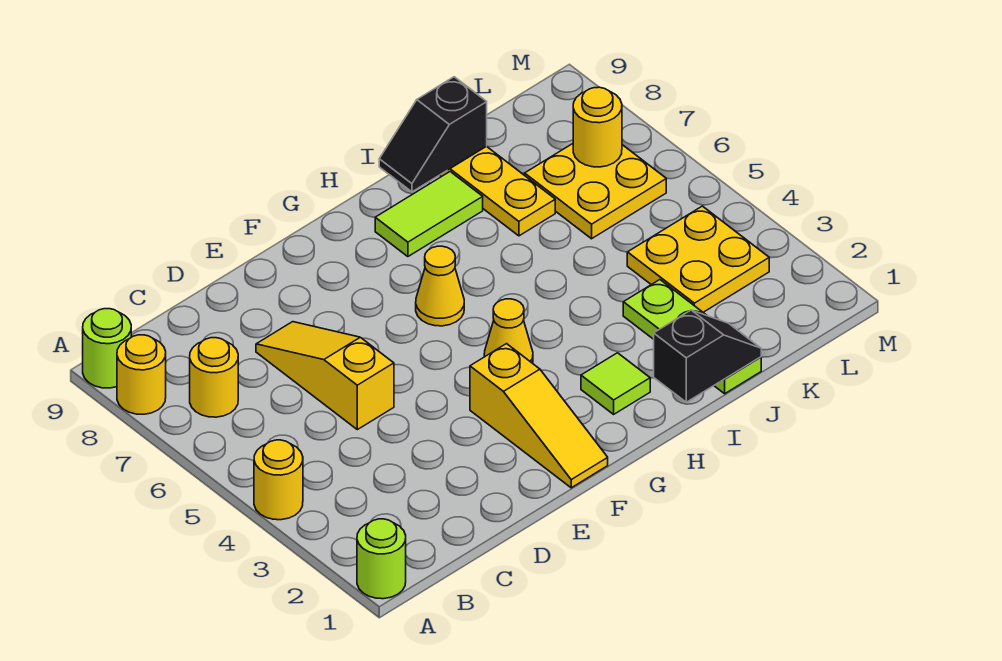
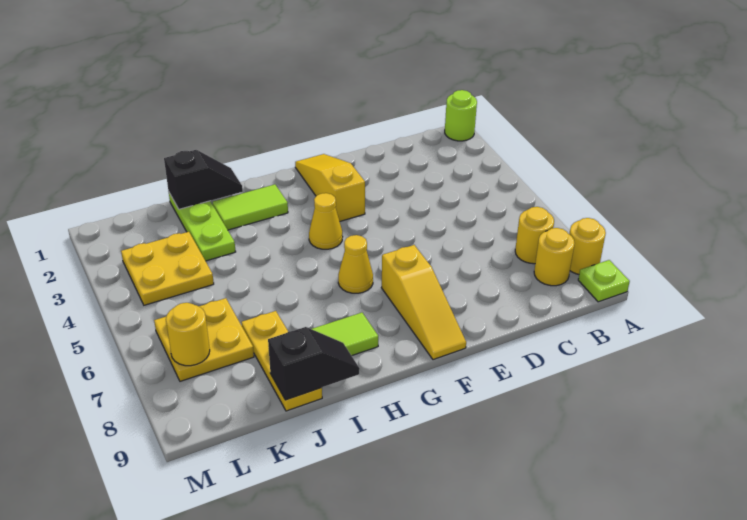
yellow round brick A4 level 1 -> yellow round brick B8 level 1
lime round brick A9 level 1 -> lime plate A9 level 1
yellow slope D5:D7 level 1 top 5 -> yellow slope F7:F9 level 1 top 7
lime tile H2 level 1 -> lime tile H2:I2 level 1
black slope I1:J1 level 2 top I -> black slope I1:J1 level 2 top J

